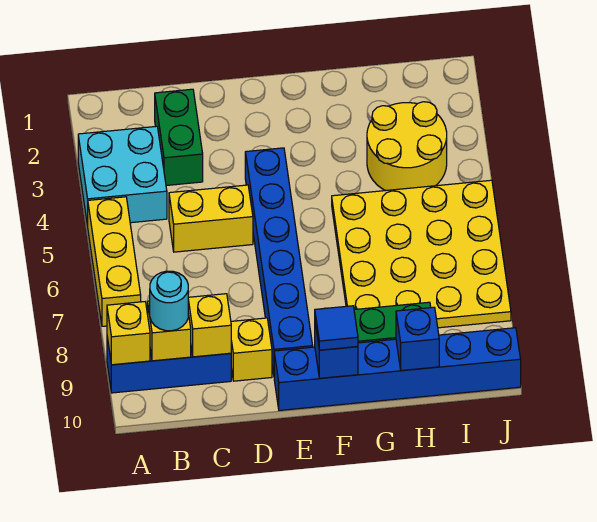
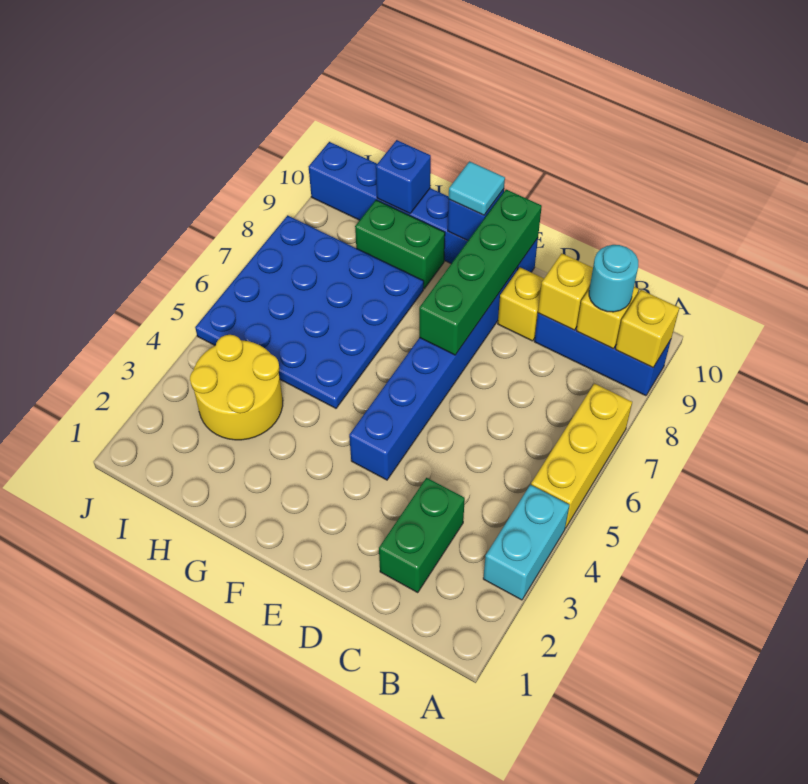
cyan brick A3:B4 level 1 -> cyan brick A3:A4 level 1
yellow brick C5:D5 level 1 -> none
none -> green brick E7:E10 level 2
blue tile F10 level 3 -> cyan tile F10 level 3
yellow plate G5:J8 level 1 -> blue plate G5:J8 level 1

